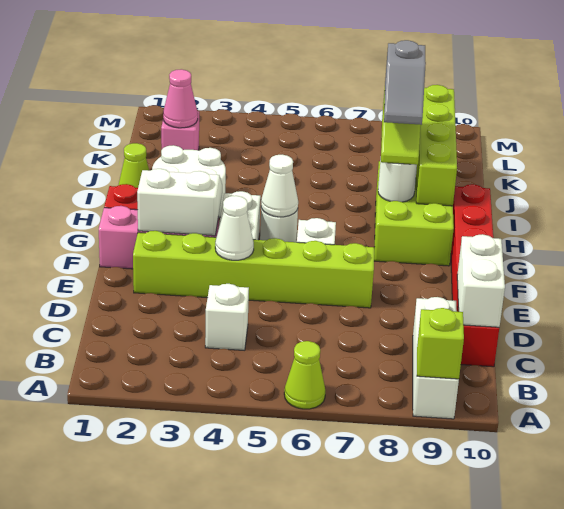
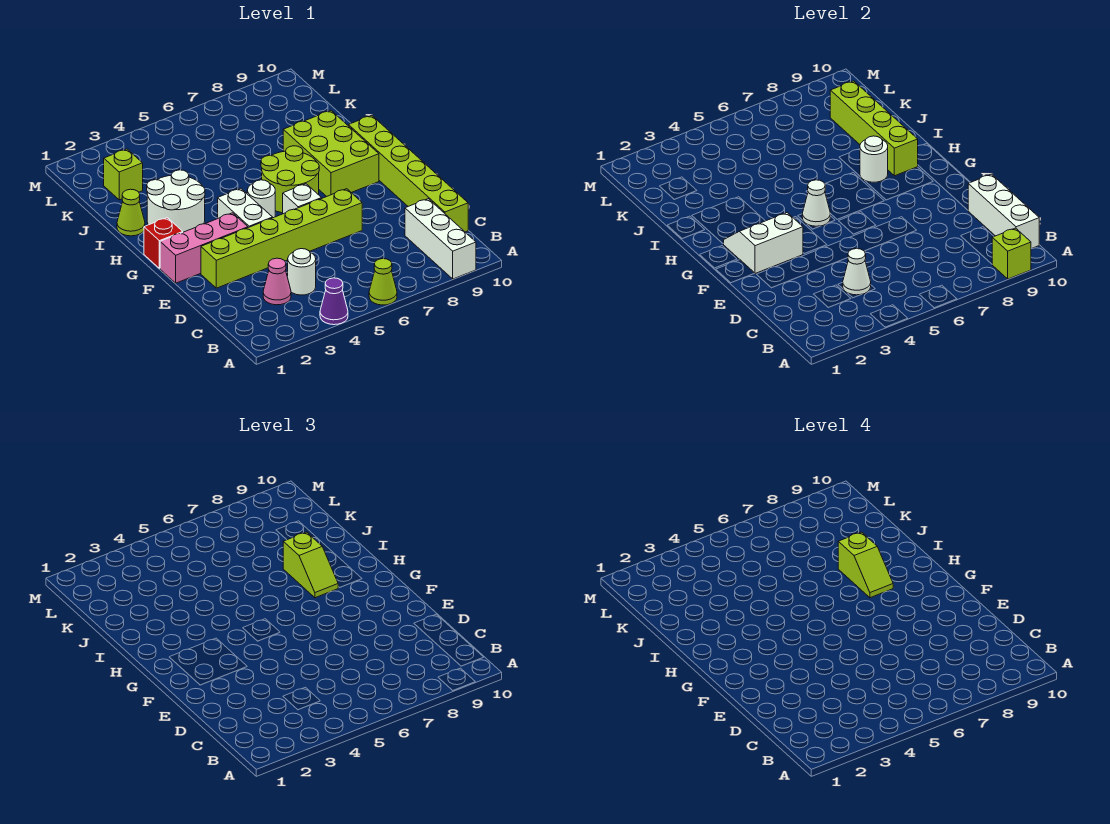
none -> purple cone A4 level 1
white brick C4 level 1 -> white round brick C4 level 1
red brick C10:H10 level 1 -> lime brick C10:H10 level 1
white brick C10:D10 level 2 -> white brick B10:D10 level 2
white cone E4 level 2 -> white cone C4 level 2
none -> lime round brick G6:H7 level 1
grey slope H8:I8 level 4 top I -> lime slope H8:I8 level 4 top I
pink brick K2 level 1 -> lime brick K2 level 1
pink cone K2 level 2 -> pink cone C3 level 1

